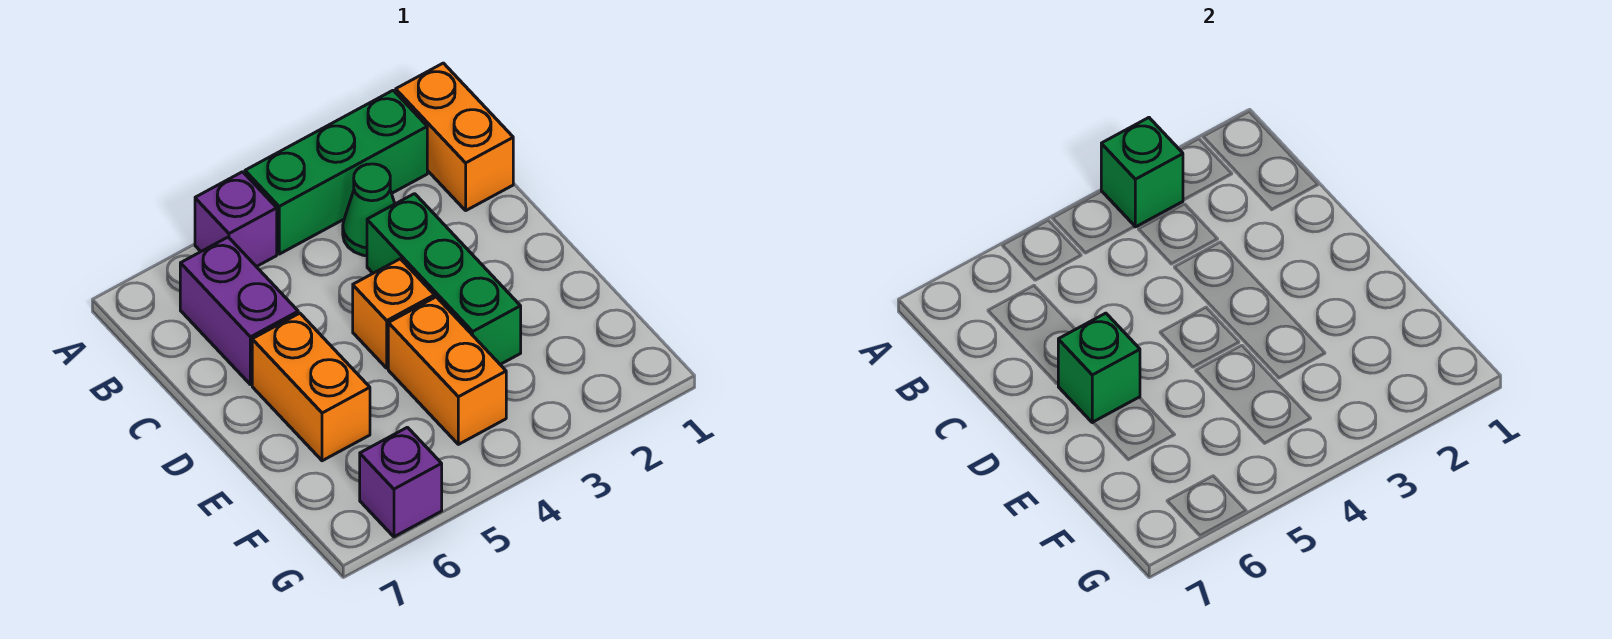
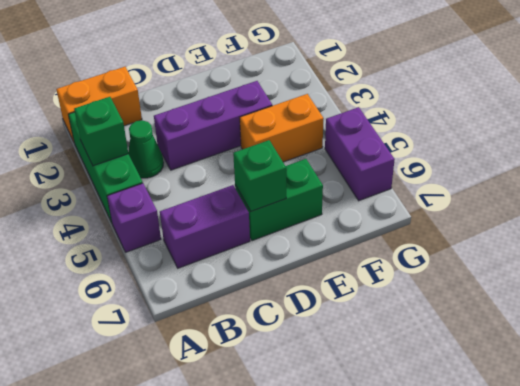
green brick C3:E3 level 1 -> purple brick C3:E3 level 1
orange brick D4 level 1 -> none
orange brick D6:E6 level 1 -> green brick D6:E6 level 1
purple brick G6 level 1 -> purple brick G5:G6 level 1

